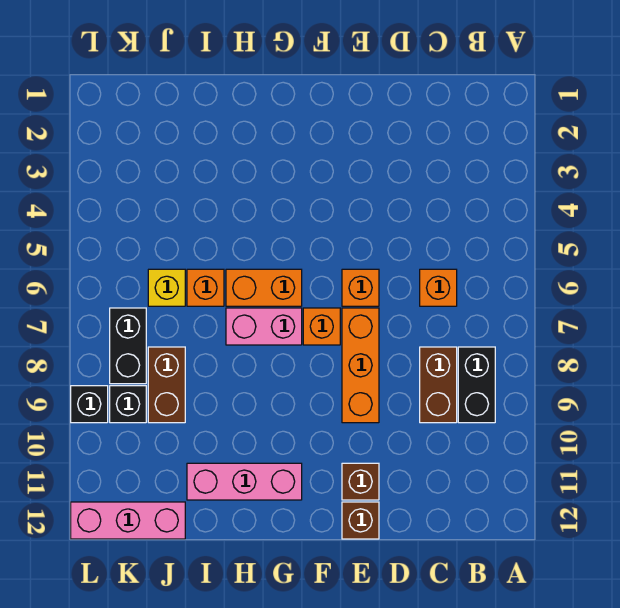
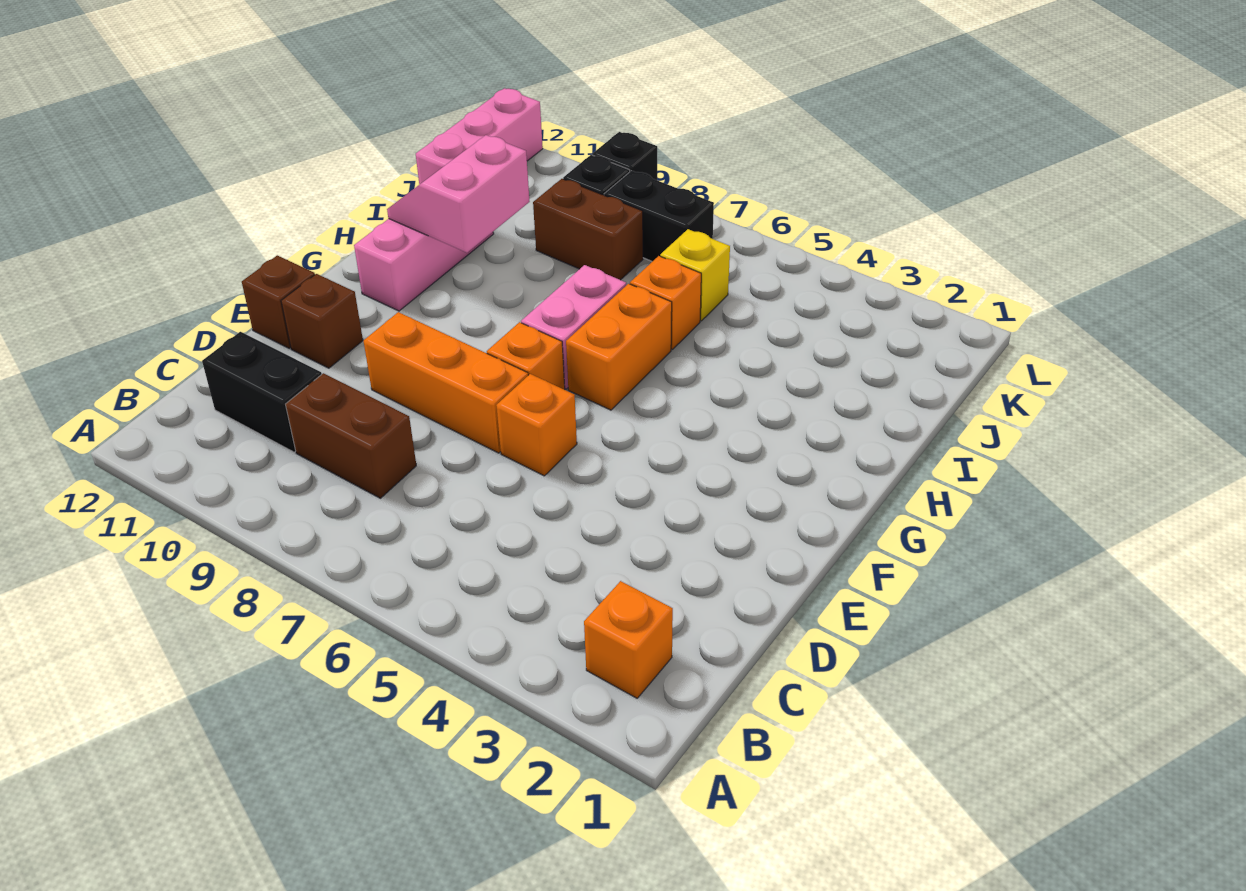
black brick B8:B9 level 1 -> black brick C10:C11 level 1
orange brick C6 level 1 -> orange brick B2 level 1
none -> pink slope H10:I11 level 2 top 10

